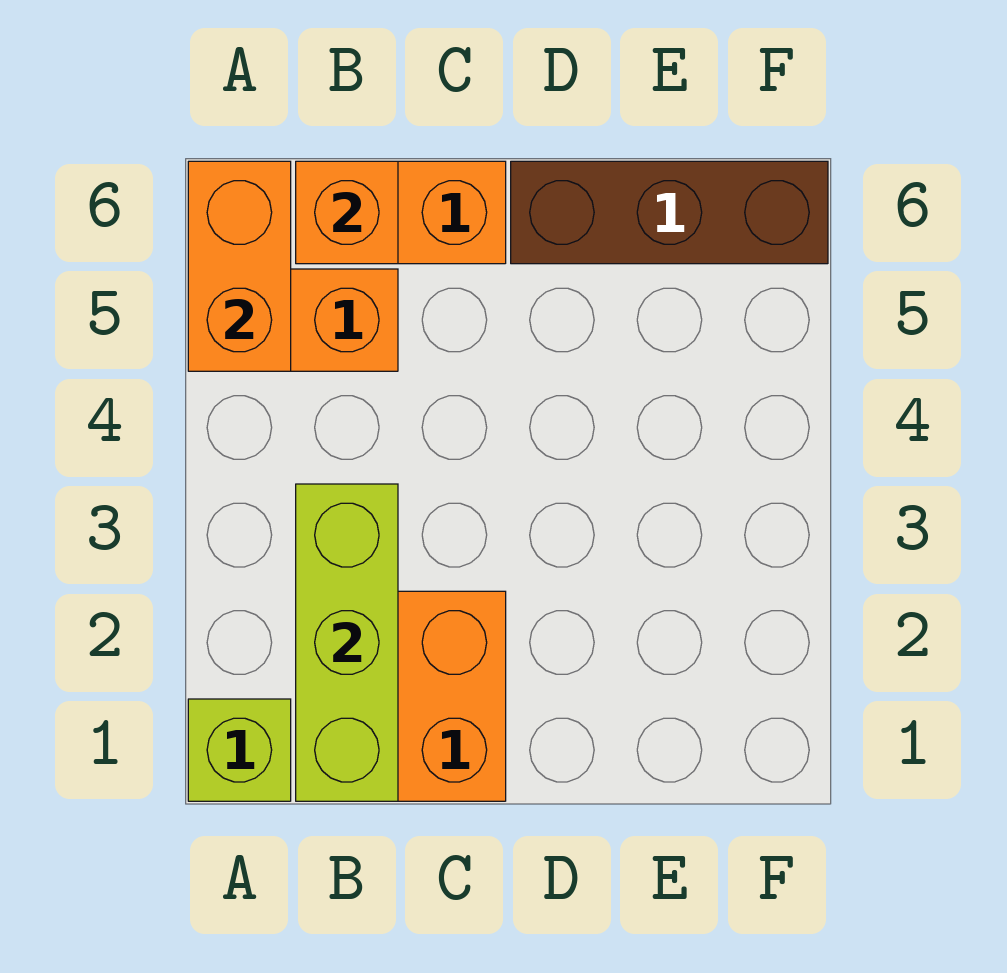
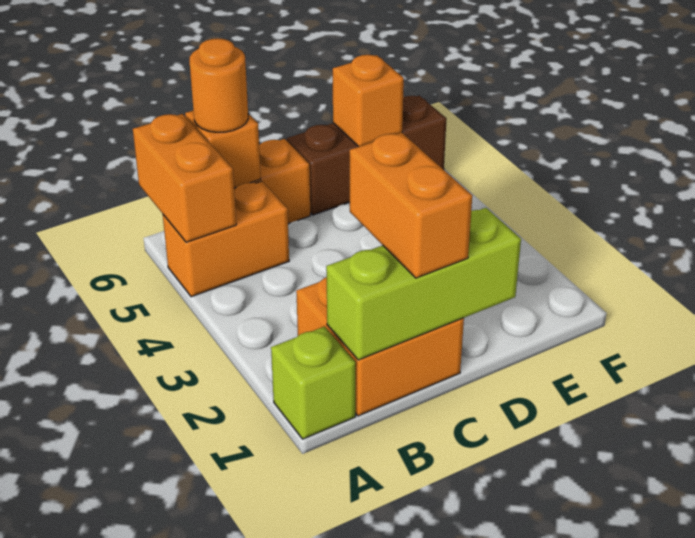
lime brick B1:B3 level 2 -> lime brick B1:D1 level 2
none -> orange round brick B6 level 3
none -> orange brick C1:C2 level 3
none -> orange brick E6 level 2

